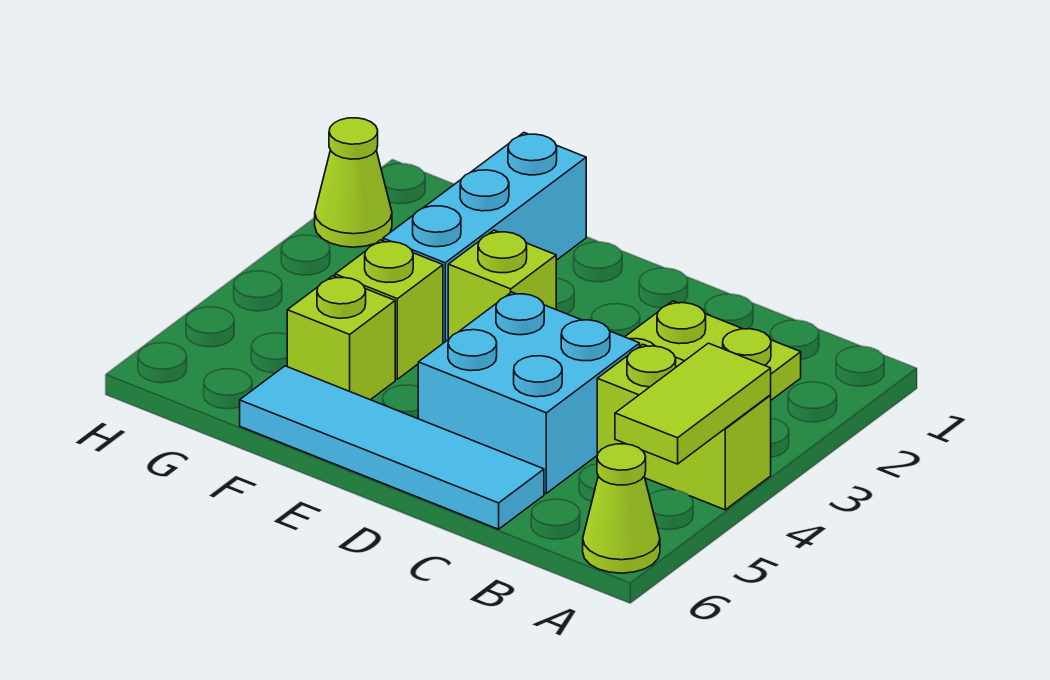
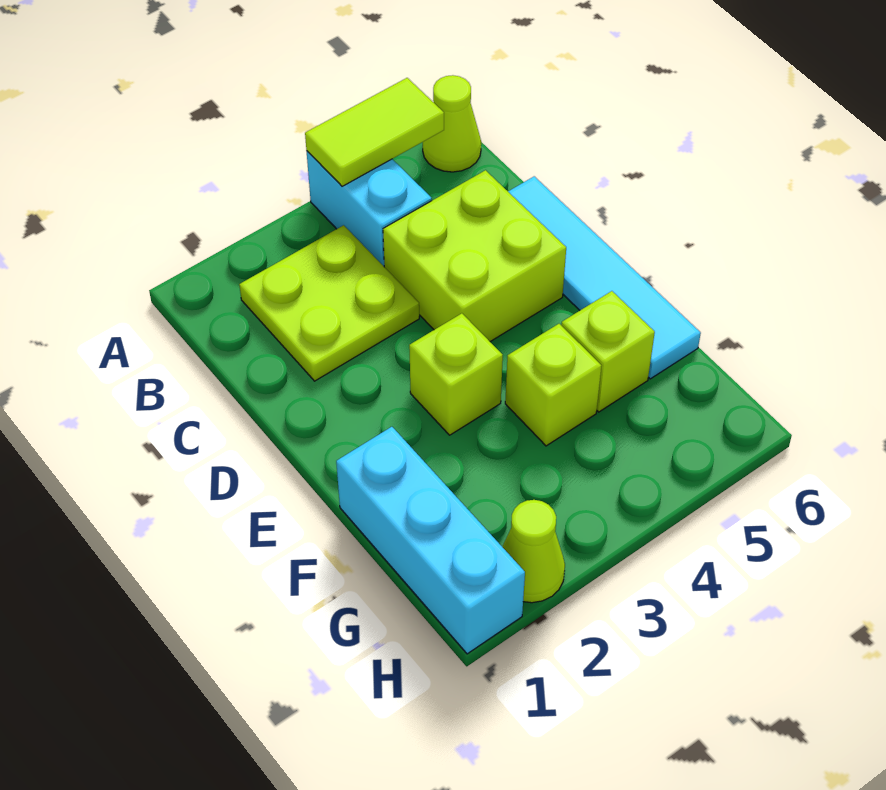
lime brick A4:B4 level 1 -> cyan brick A4:B4 level 1
cyan brick C4:D5 level 1 -> lime brick C4:D5 level 1
cyan brick F1:F3 level 1 -> cyan brick F1:H1 level 1

